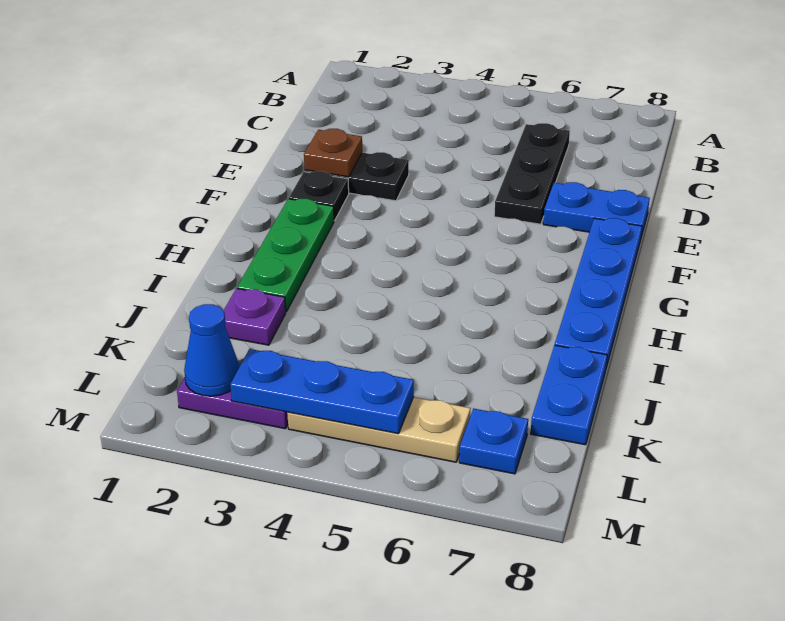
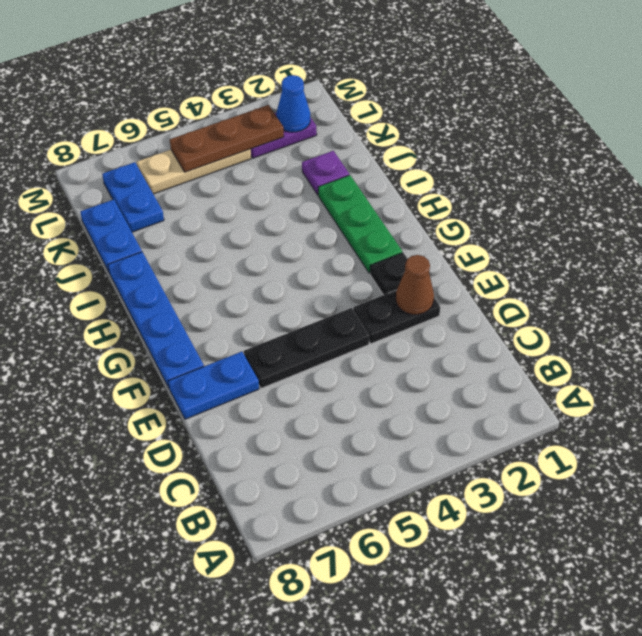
black plate C6:E6 level 1 -> black plate E4:E6 level 1
brown plate E2 level 2 -> brown cone E2 level 2
blue plate L3:L5 level 2 -> brown plate L3:L5 level 2
blue plate L7 level 1 -> blue plate K7:L7 level 1

